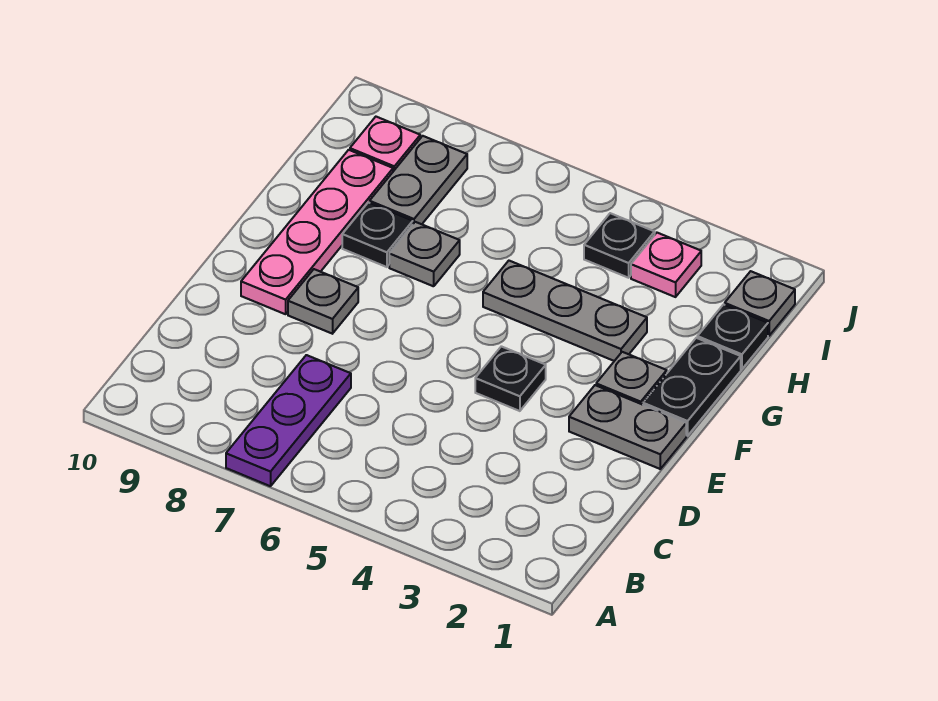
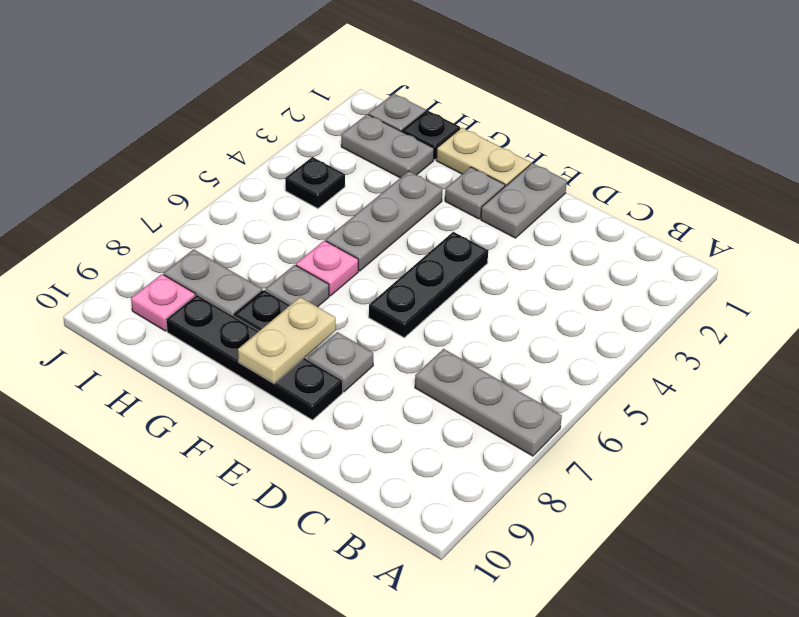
purple plate A7:C7 level 1 -> grey plate A7:C7 level 1
black plate E4 level 1 -> black plate E4:E6 level 1
pink plate E9:H9 level 1 -> black plate E9:H9 level 1
black plate F1:G1 level 1 -> tan plate F1:G1 level 1
none -> tan plate F8:F9 level 2
none -> grey plate H2:I2 level 1
pink plate I3 level 1 -> pink plate G6 level 1

